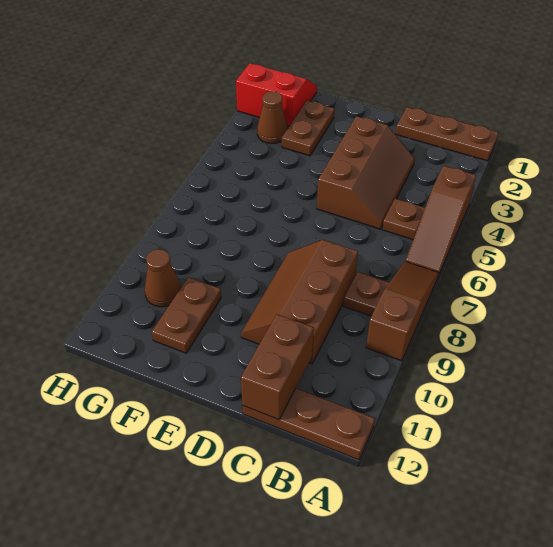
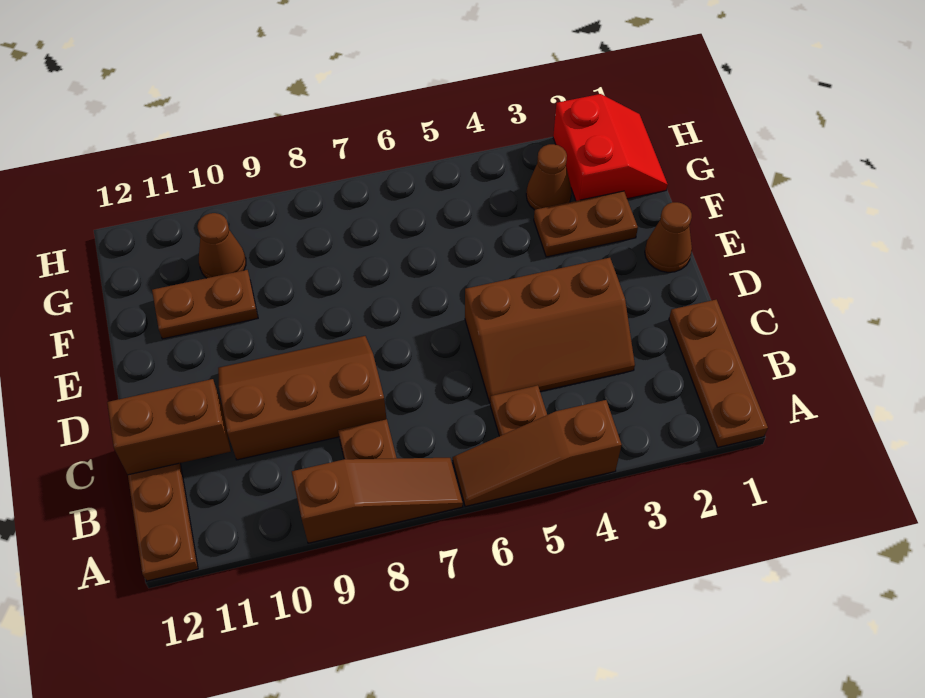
none -> brown cone E1 level 1

